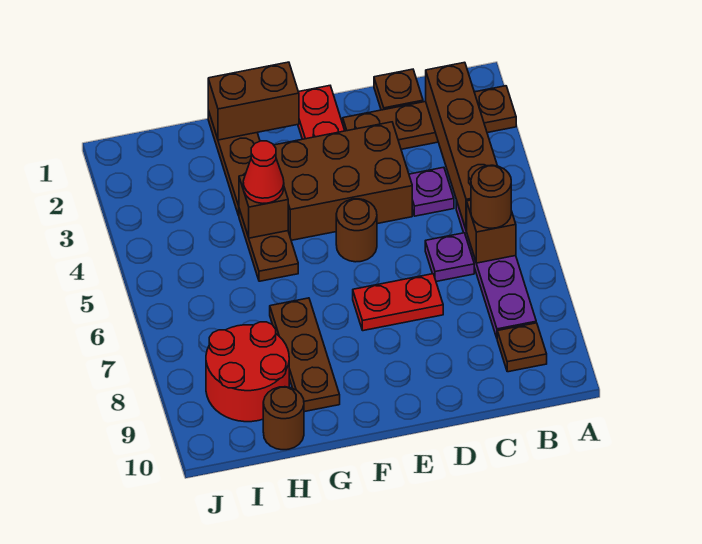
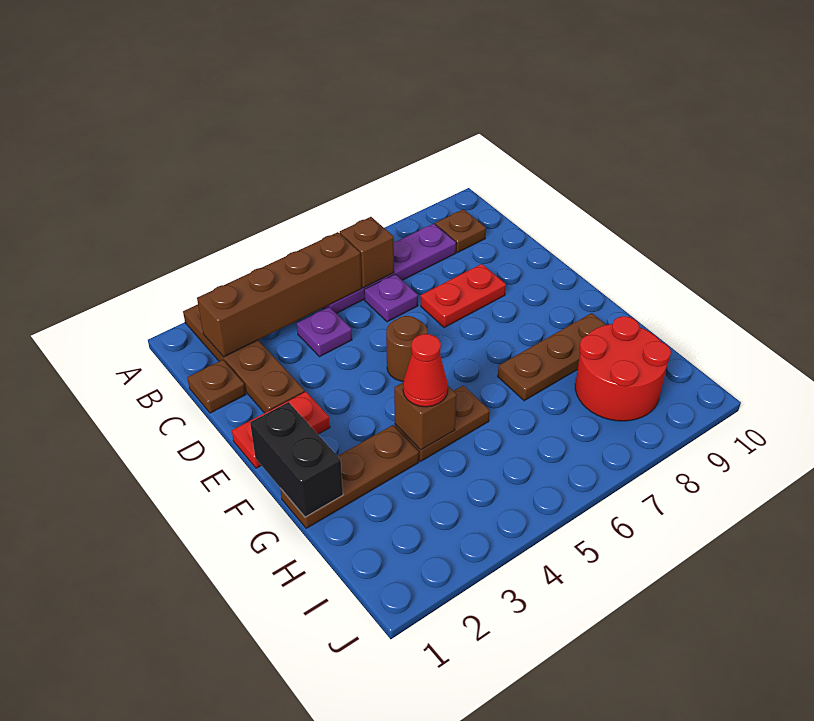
brown round brick B6 level 3 -> none
brown brick D3:F4 level 1 -> none
red plate D7:E7 level 1 -> red plate D7:D8 level 1
brown brick F1:G1 level 2 -> black brick F1:G1 level 2
brown round brick H10 level 1 -> none

